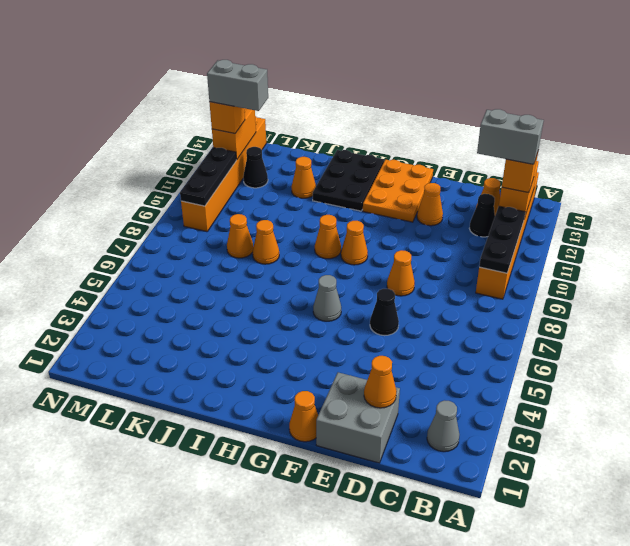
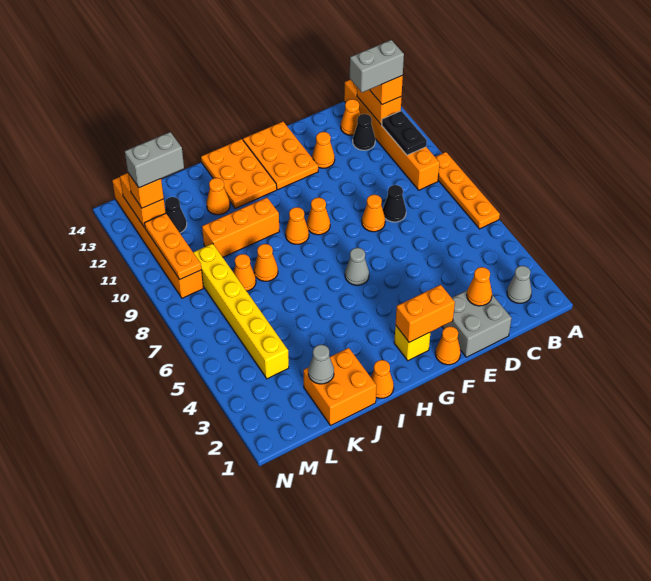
none -> orange plate A6:A9 level 1
black plate B9:B11 level 2 -> black plate B10:B11 level 2
black cone E6 level 1 -> black cone D8 level 1
none -> orange brick F2:G2 level 2
none -> yellow brick G2 level 1
black plate H12:I14 level 1 -> orange plate H12:I14 level 1
none -> orange cone I1 level 1
none -> orange brick I10:K10 level 1
none -> orange brick J1:K2 level 1
none -> grey cone K2 level 2
none -> yellow brick L4:L9 level 1
black plate M9:M11 level 2 -> orange plate M9:M11 level 2

